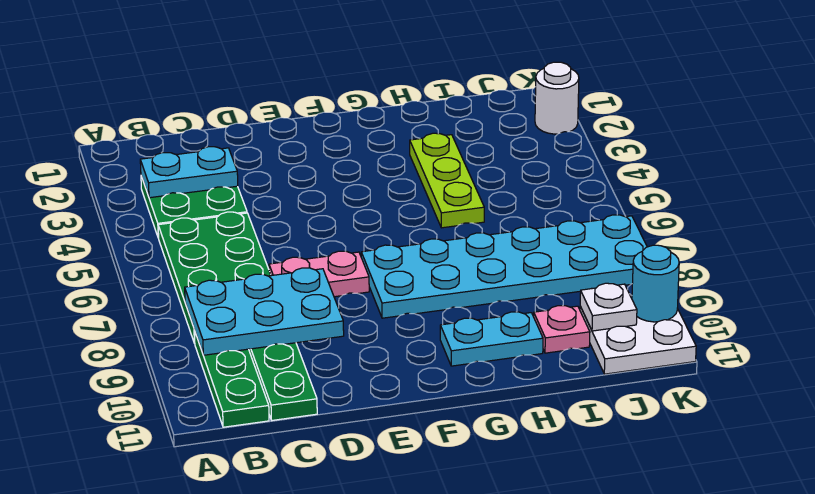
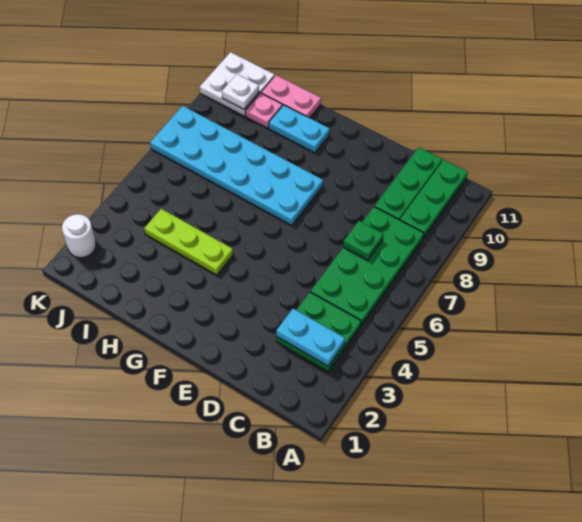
cyan plate B8:D9 level 2 -> none
none -> green plate C7 level 2
pink plate D7:E7 level 1 -> pink plate H11:I11 level 1
lime plate H3:H5 level 1 -> lime plate G4:I4 level 1
cyan round brick K10 level 2 -> none

